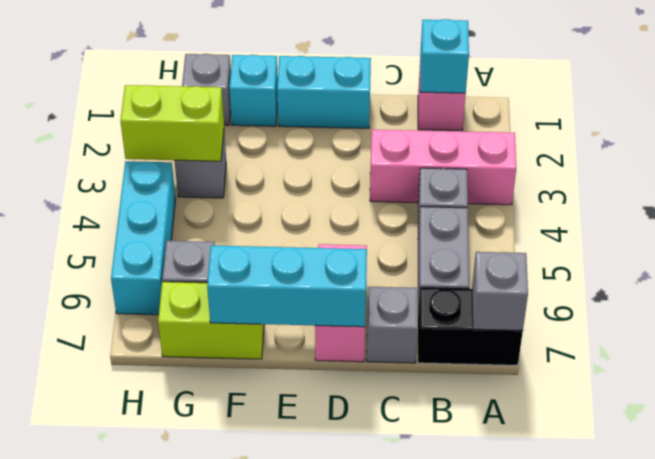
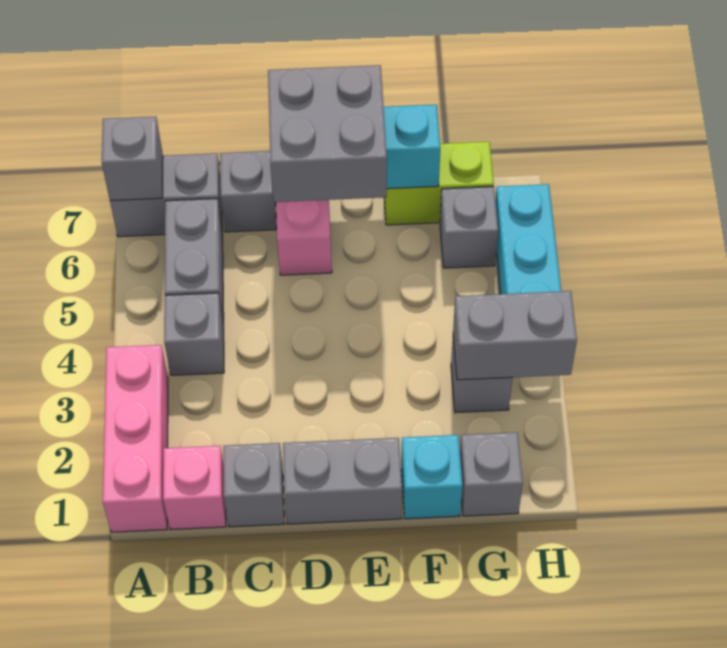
pink brick A3:C3 level 1 -> pink brick A1:A3 level 1
black brick A7:B7 level 1 -> grey brick A7:B7 level 1
cyan brick B1 level 2 -> none
none -> grey brick C1 level 1
cyan brick D1:E1 level 1 -> grey brick D1:E1 level 1
none -> grey brick D6:E7 level 3
lime brick G3:H3 level 2 -> grey brick G3:H3 level 2

